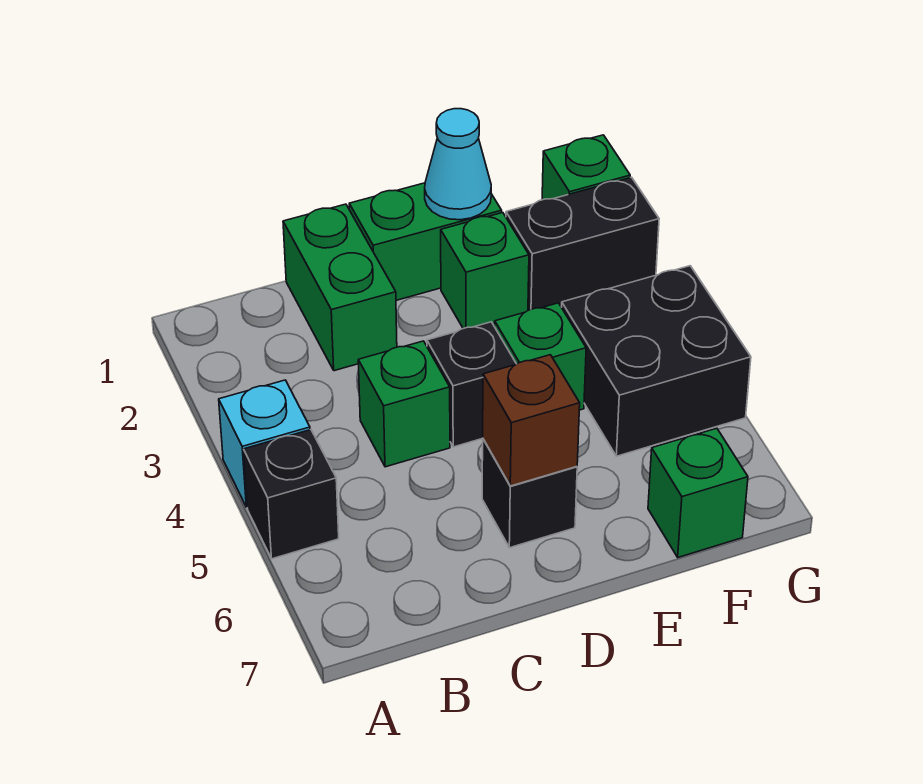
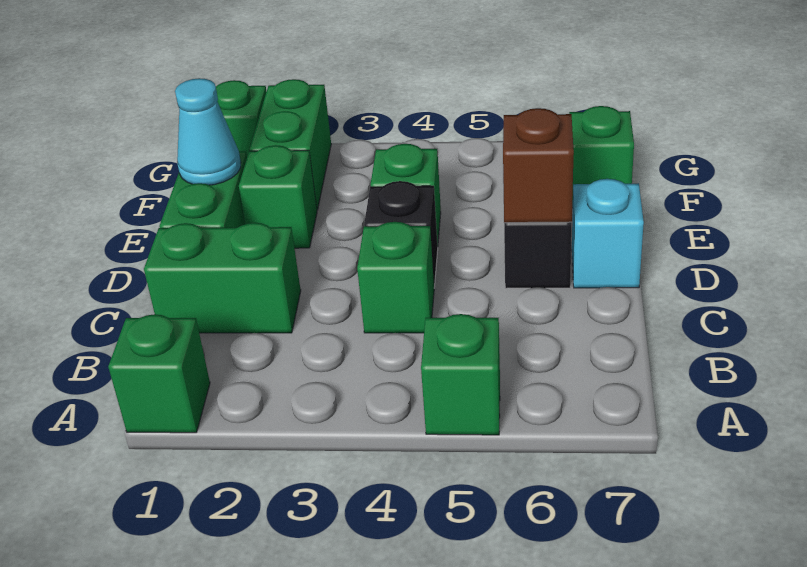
none -> green brick A1 level 1
cyan brick A4 level 1 -> cyan brick D7 level 1
black brick A5 level 1 -> green brick A5 level 1
black brick F2:G2 level 1 -> green brick F2:G2 level 1
black brick F4:G5 level 1 -> none

